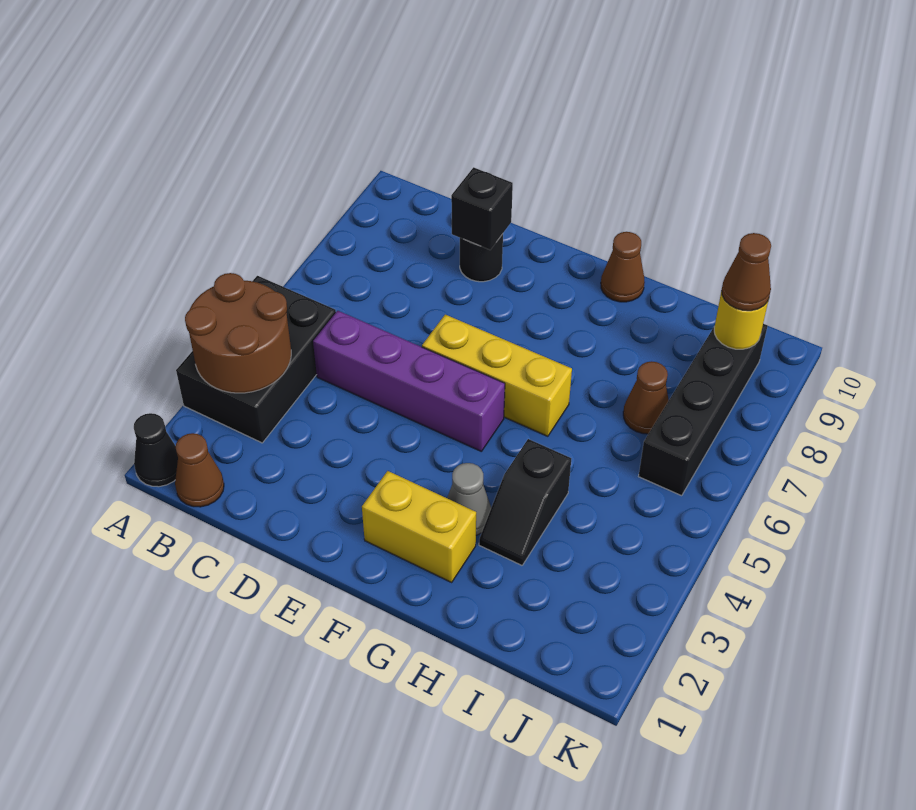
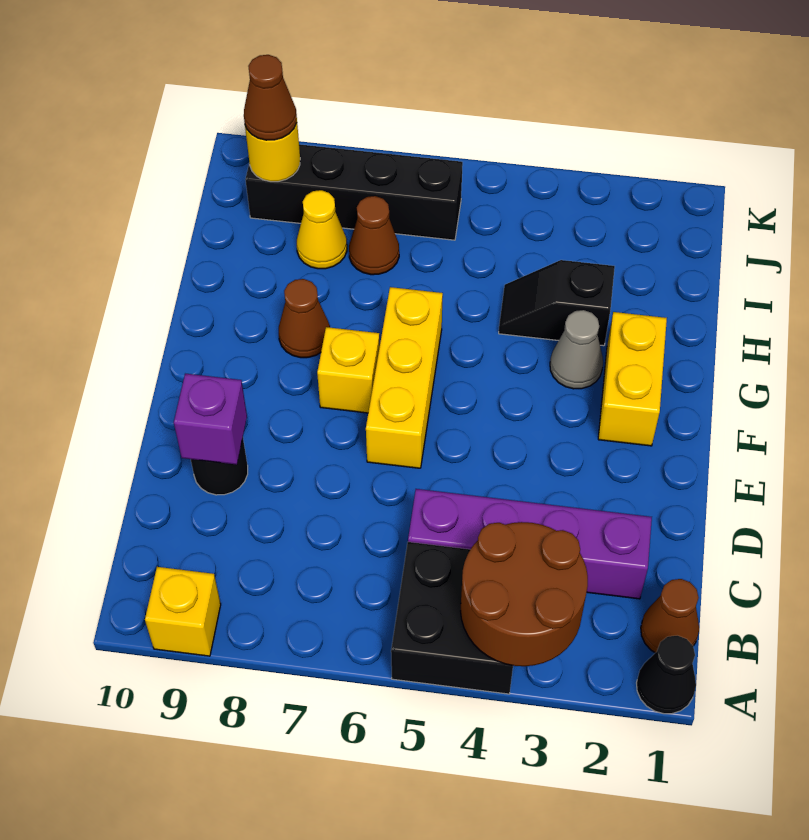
black brick A3:B5 level 1 -> black brick A4:B5 level 1
none -> yellow brick A9 level 1
purple brick C5:F5 level 1 -> purple brick C2:C5 level 1
black brick D9 level 2 -> purple brick D9 level 2
none -> yellow brick F7 level 1
brown cone G10 level 1 -> brown cone G8 level 1
black slope H3:H4 level 1 top 4 -> black slope H3:H4 level 1 top 3
none -> yellow cone I8 level 1

